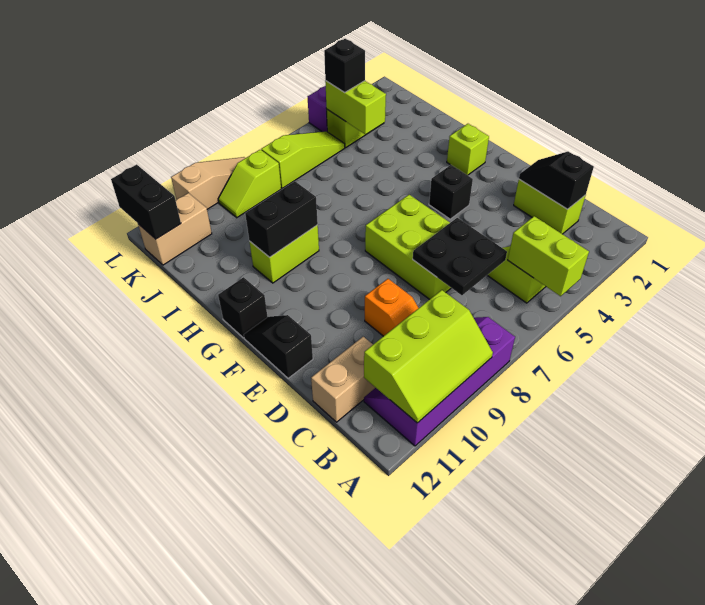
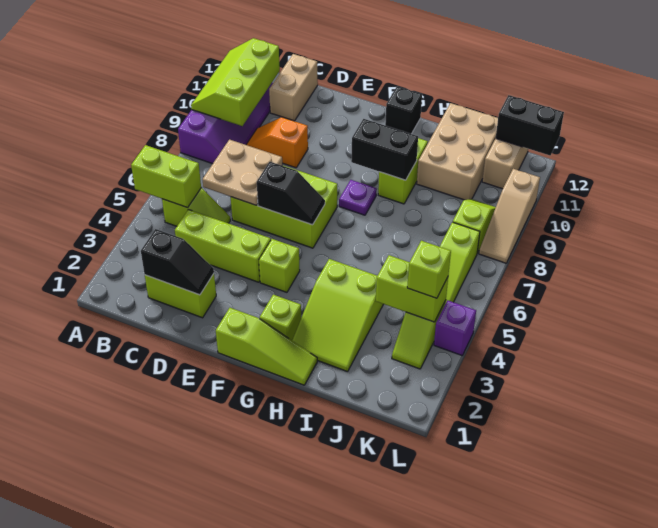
none -> lime brick C4:E4 level 1
black plate C6:D7 level 2 -> tan plate C6:D7 level 2
black slope E12:F12 level 1 top E -> black slope E6:F6 level 2 top E
none -> lime slope F1:H1 level 1 top F
black brick F4 level 1 -> lime brick F4 level 1
none -> purple plate G8 level 1
none -> lime slope H2:I4 level 1 top 4
black brick H9:H10 level 2 -> black brick G9:H9 level 2
none -> tan brick I10:J12 level 1
black brick K4 level 3 -> lime brick K4 level 3

